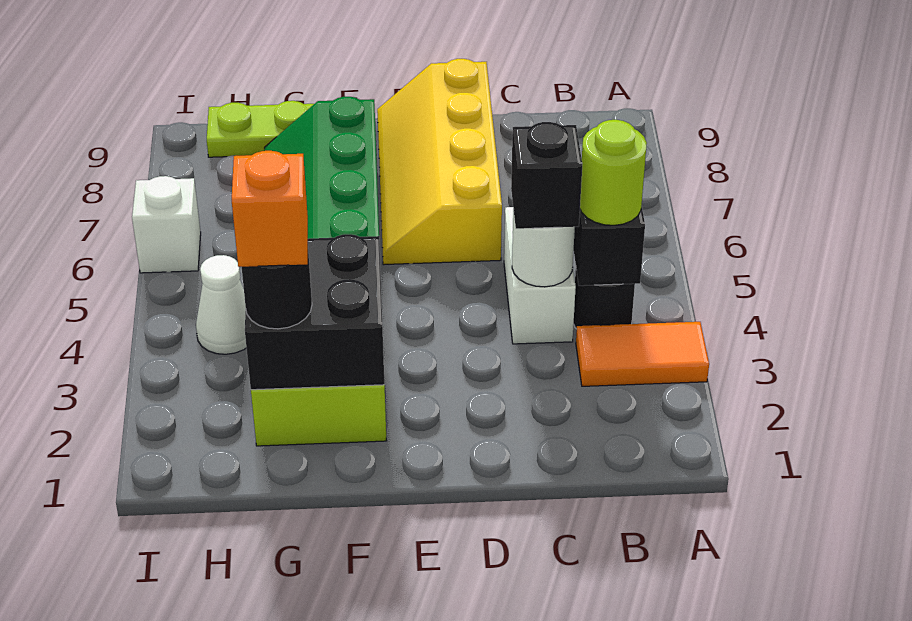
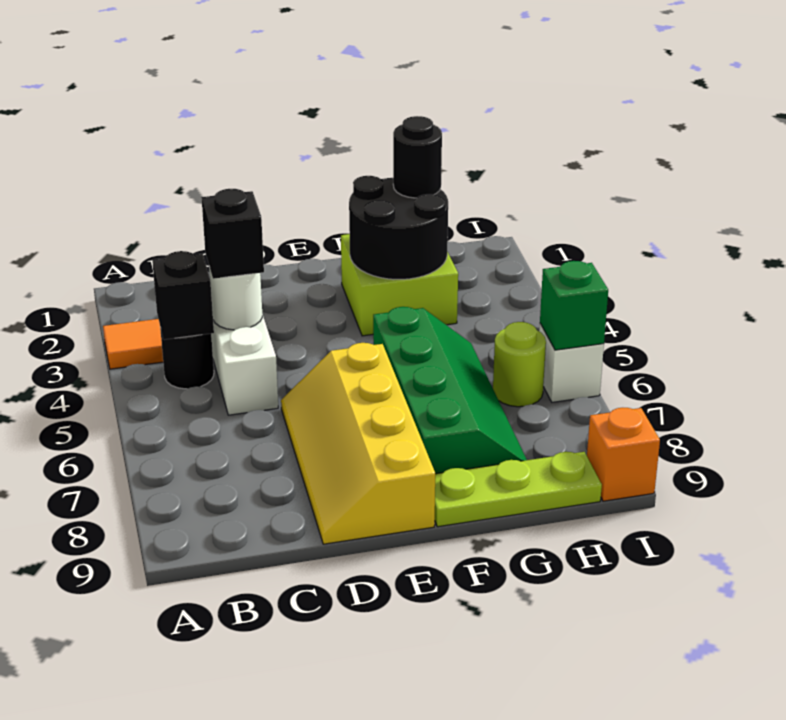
lime round brick B4 level 3 -> lime round brick H6 level 1
yellow slope D6:E9 level 1 top D -> yellow slope D6:E9 level 1 top E
black brick F2:G3 level 2 -> black round brick F2:G3 level 2
orange brick G2 level 4 -> orange brick I9 level 1
white cone H4 level 1 -> none
none -> green brick I6 level 2

